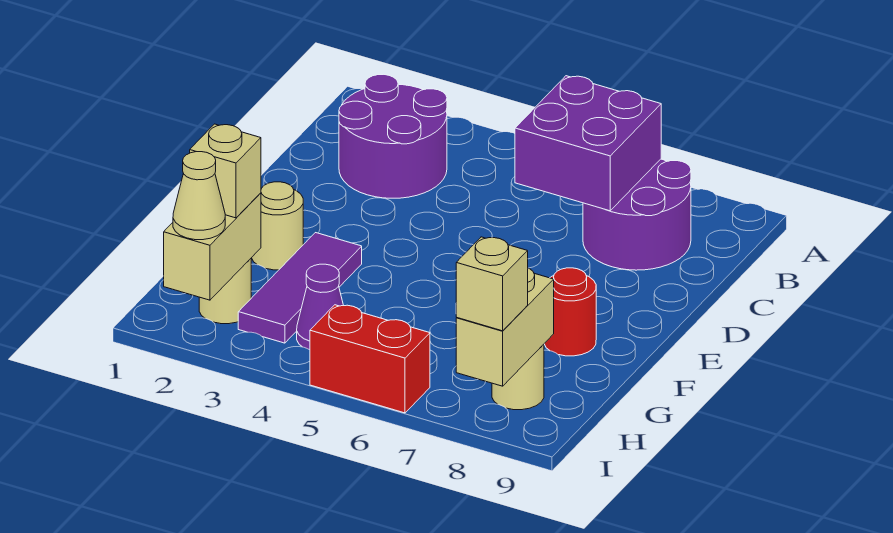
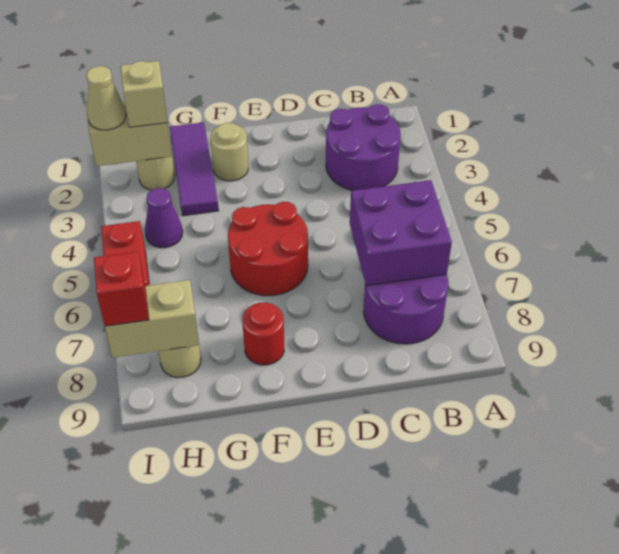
none -> red round brick E5:F6 level 1
purple tile F3:H3 level 1 -> purple tile G1:G3 level 1
tan brick I8 level 3 -> red brick I8 level 3

